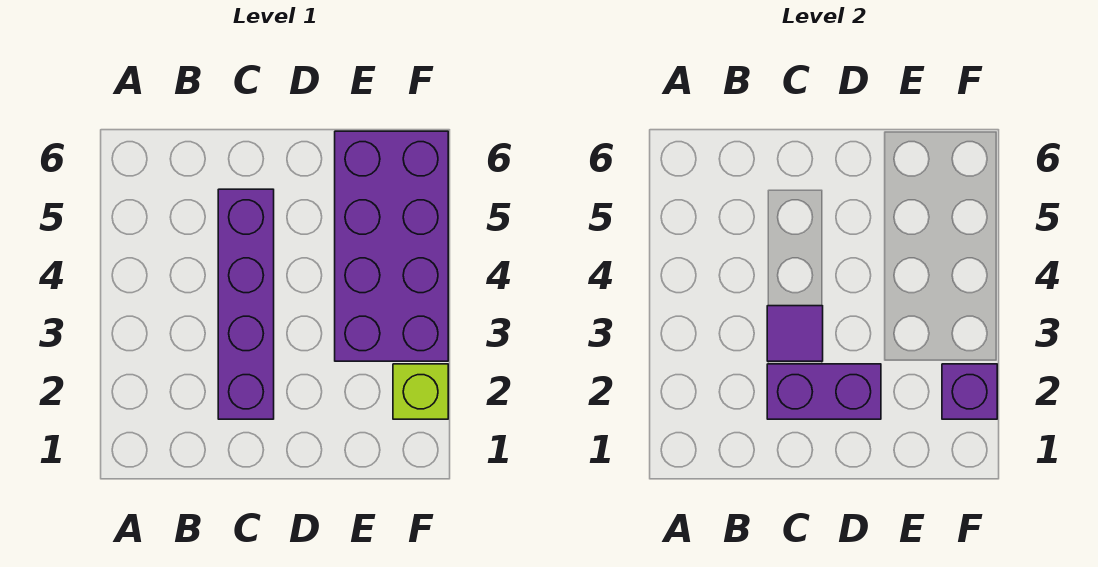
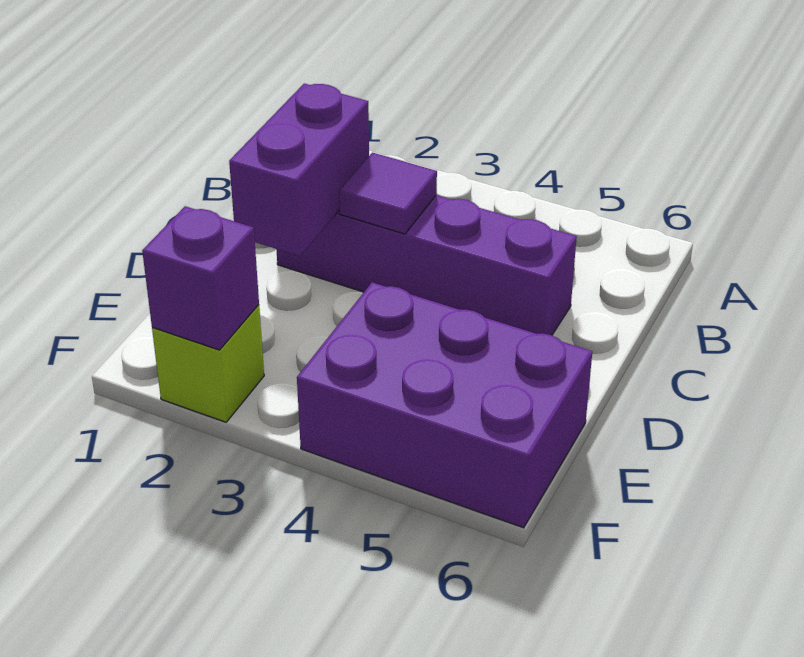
purple brick E3:F6 level 1 -> purple brick E4:F6 level 1

